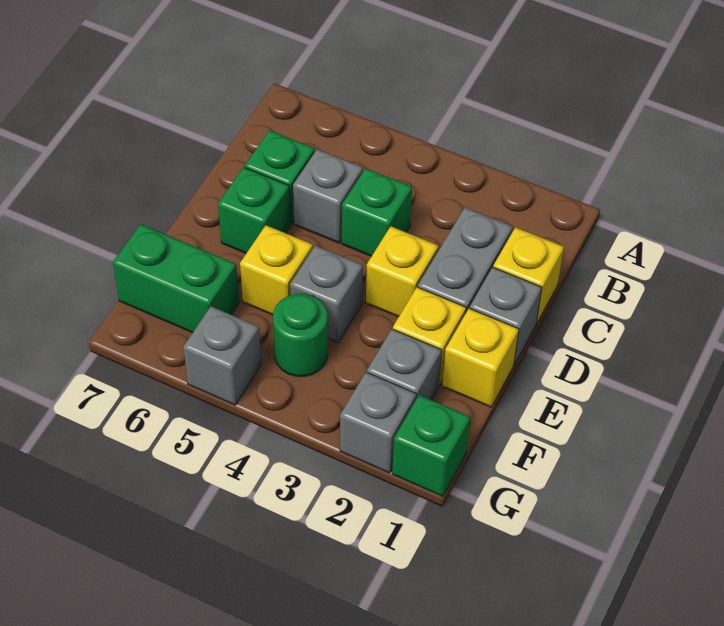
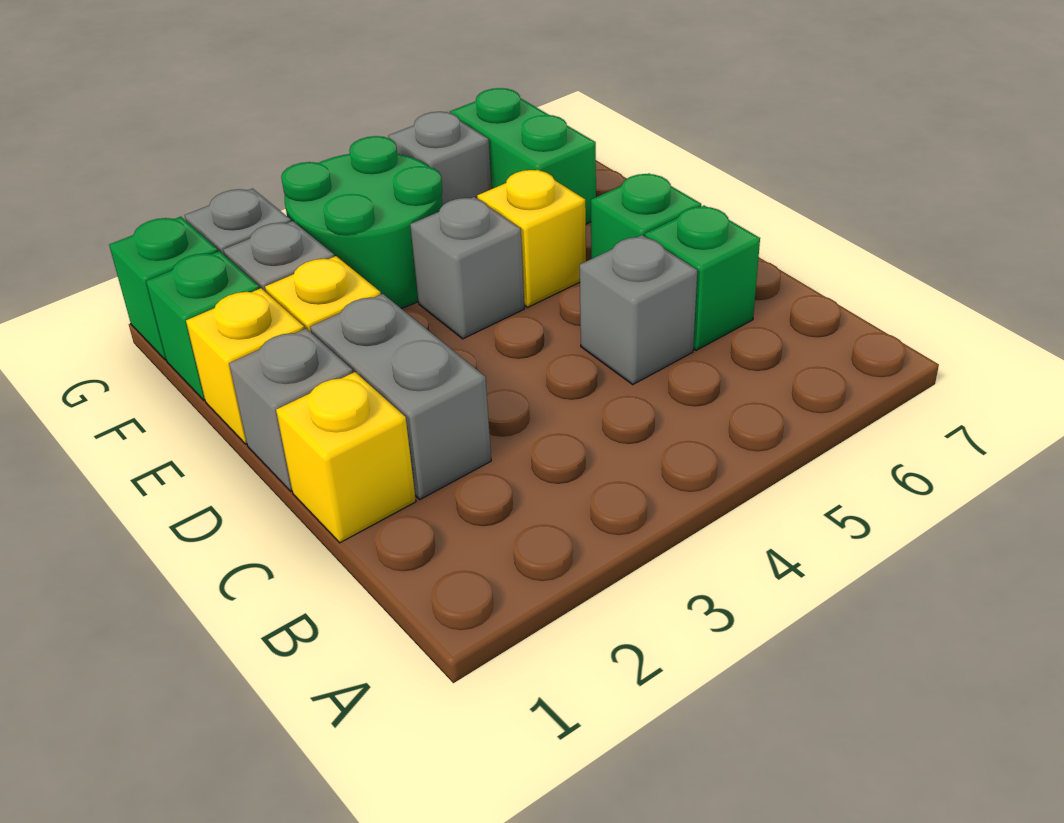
green brick C4 level 1 -> green brick F1 level 1
yellow brick D3 level 1 -> none
green round brick F4 level 1 -> green round brick F3:G4 level 1
green brick F6:F7 level 1 -> green brick F6:G6 level 1

